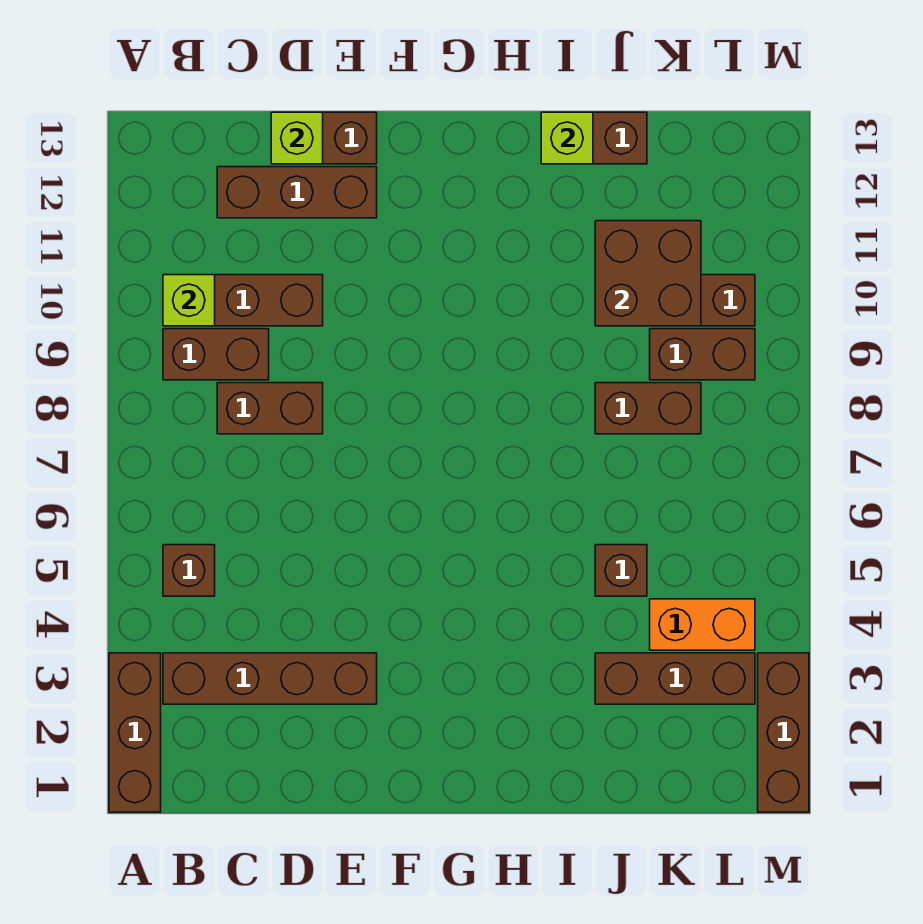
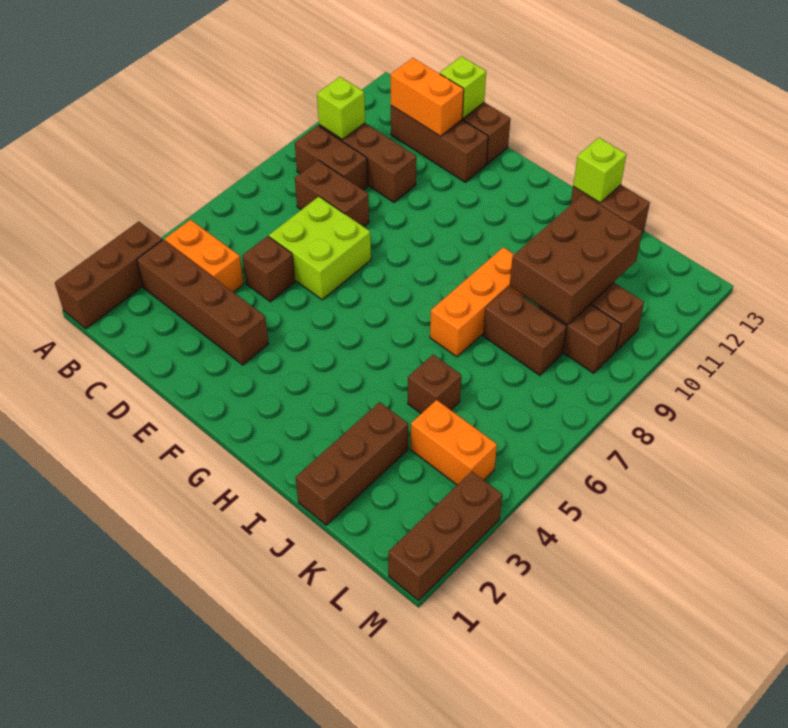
none -> orange brick B4:C4 level 1
brown brick B5 level 1 -> brown brick D5 level 1
none -> orange brick C12:D12 level 2
none -> lime brick D6:E7 level 1
none -> orange brick I7:I9 level 1
brown brick J3:L3 level 1 -> brown brick J1:J3 level 1
brown brick J10:K11 level 2 -> brown brick J9:K11 level 2

